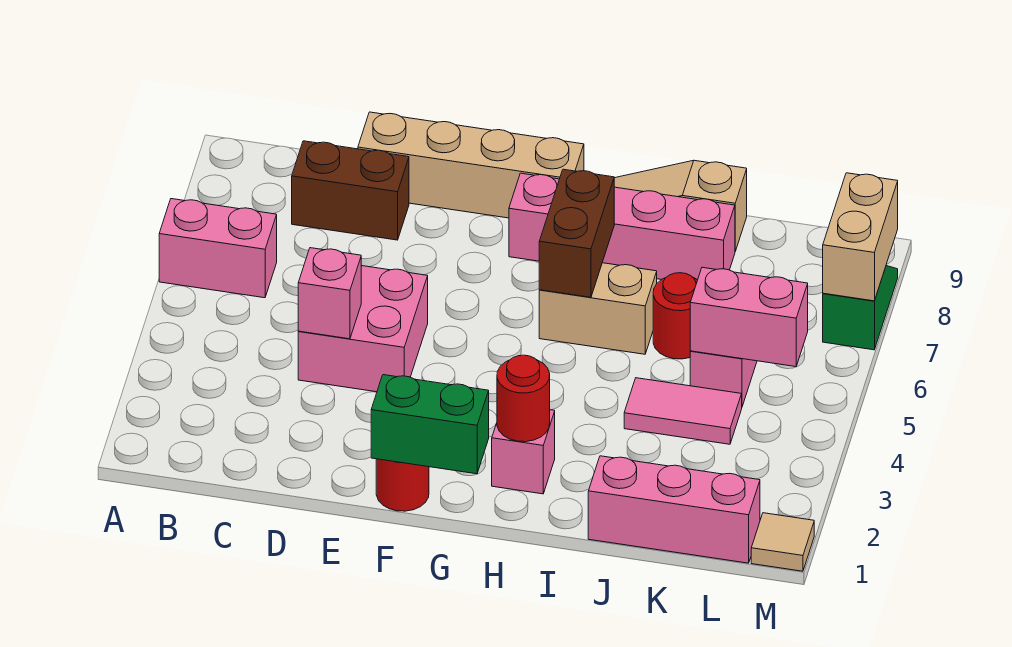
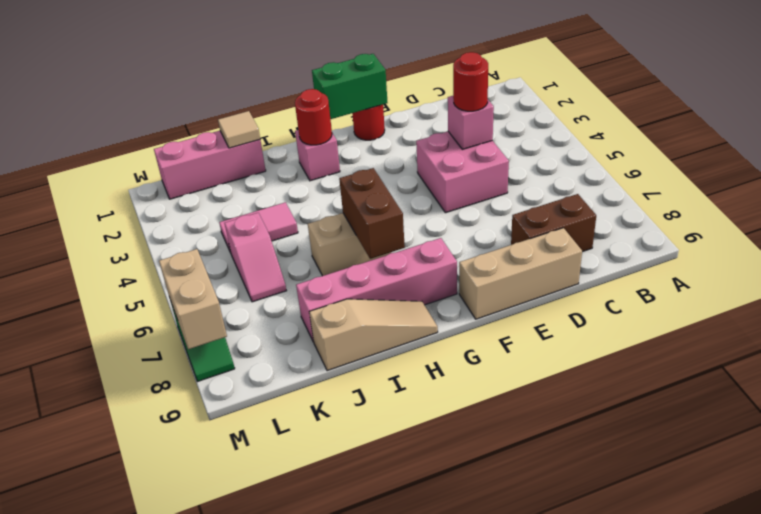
pink brick A6:B6 level 1 -> none
tan brick D9:G9 level 1 -> tan brick D9:F9 level 1
red round brick J6 level 1 -> red round brick D4 level 3
pink brick K5:L5 level 2 -> none
tan tile M1 level 1 -> tan tile J1 level 2

